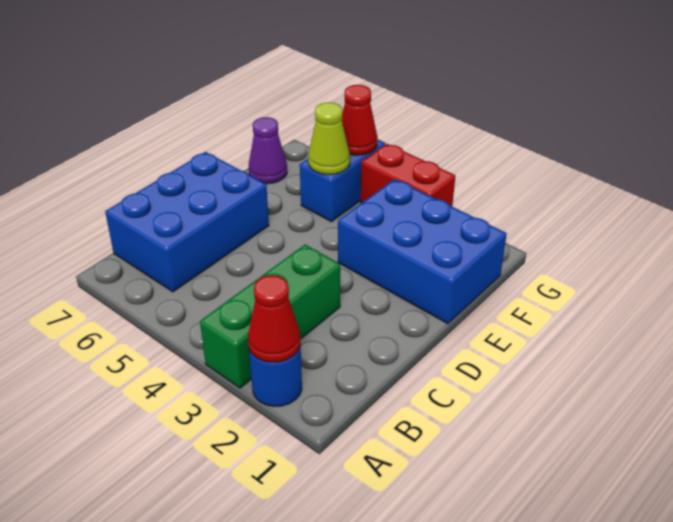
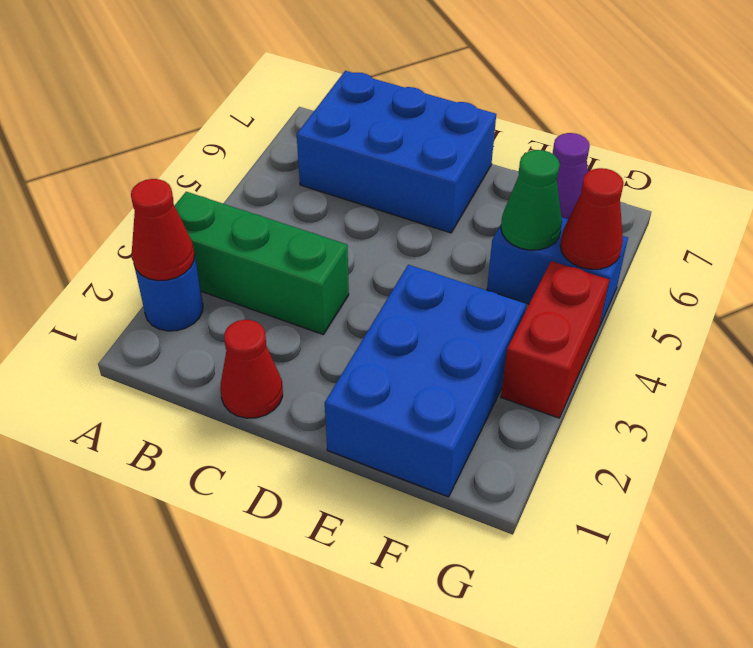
none -> red cone C1 level 1
lime cone F5 level 2 -> green cone F5 level 2

